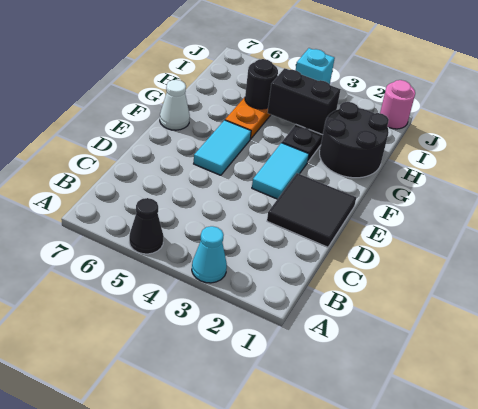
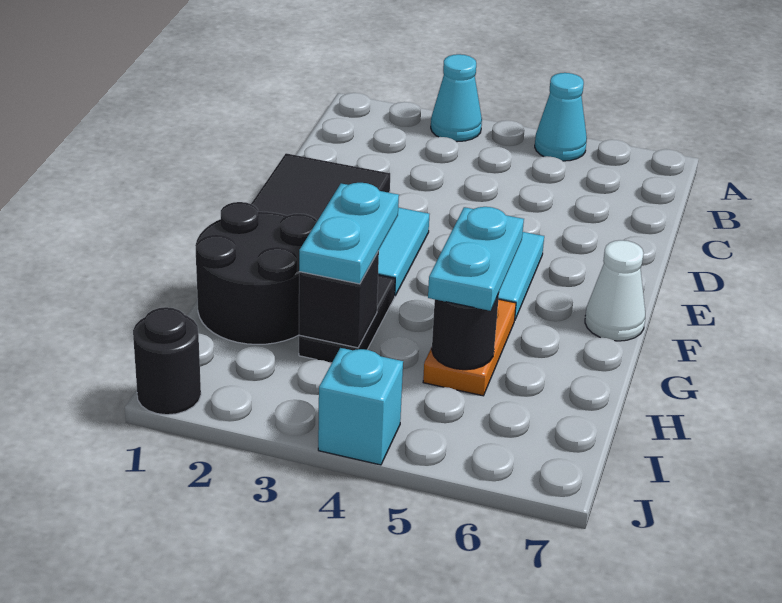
black cone A5 level 1 -> cyan cone A5 level 1
none -> cyan plate G3:H3 level 3
none -> cyan plate G5:H5 level 3
black brick H3:H4 level 2 -> black brick H3 level 2
pink round brick J1 level 1 -> black round brick J1 level 1

